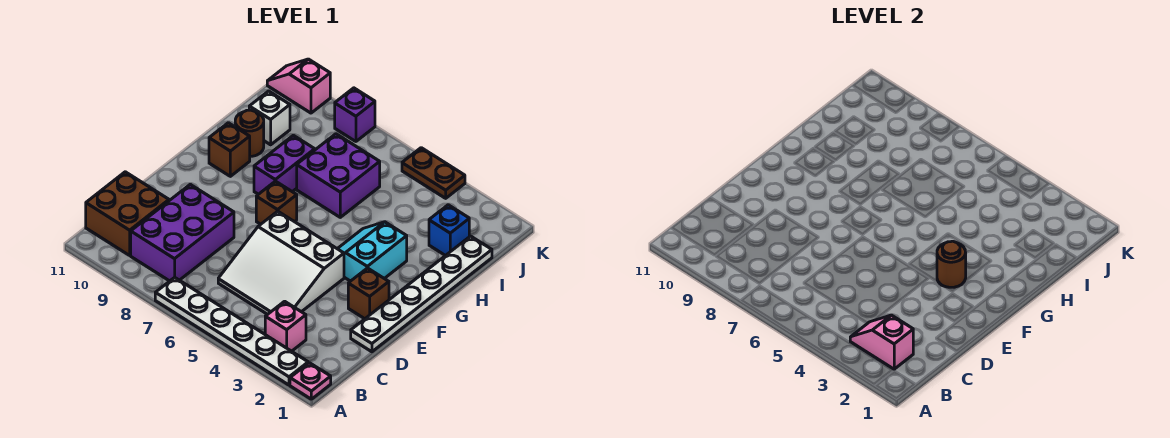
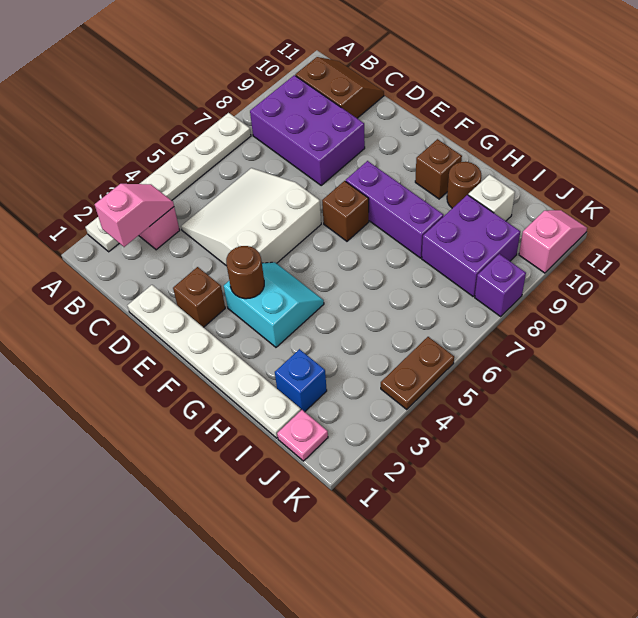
pink plate A1 level 1 -> pink plate J1 level 1
brown brick B10:C11 level 1 -> brown slope B10:C11 level 1 top 10
purple brick G8:H8 level 1 -> purple brick F8:H8 level 1
purple brick H6:I7 level 1 -> purple brick I8:J9 level 1

